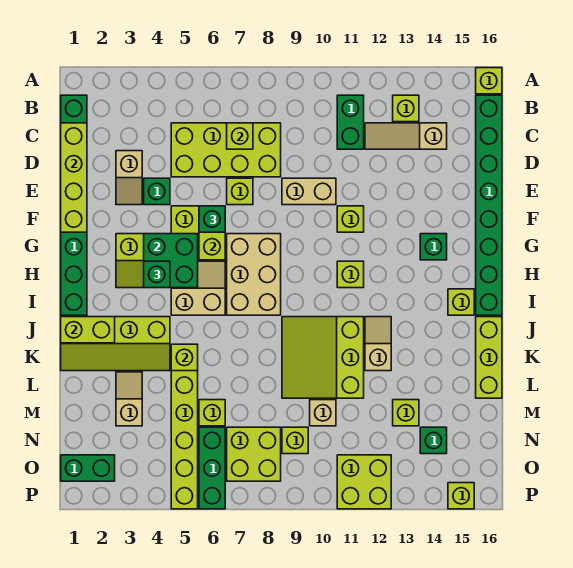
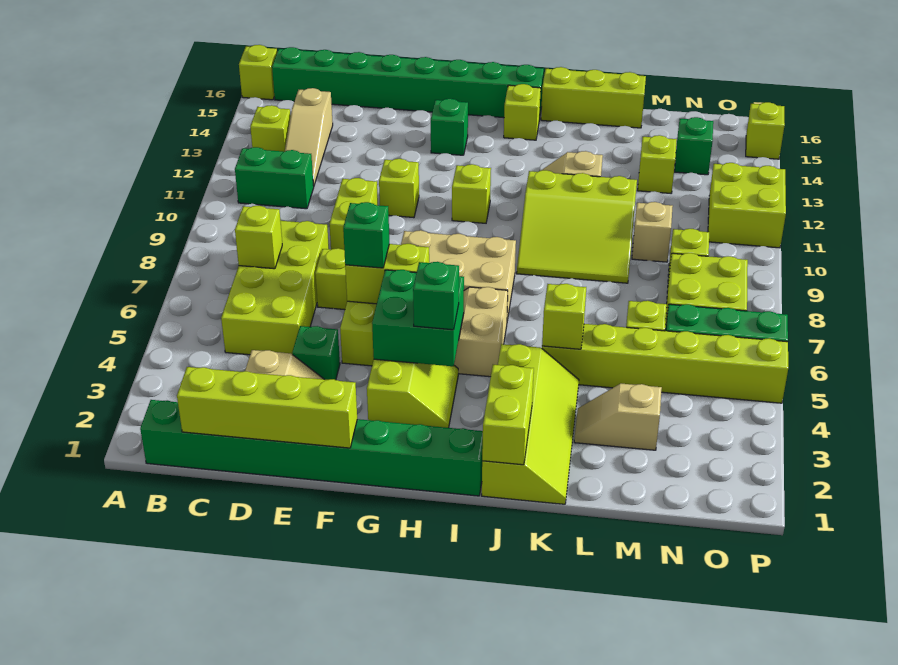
tan brick E9:E10 level 1 -> lime brick E9:E10 level 1
green brick O1:O2 level 1 -> none

